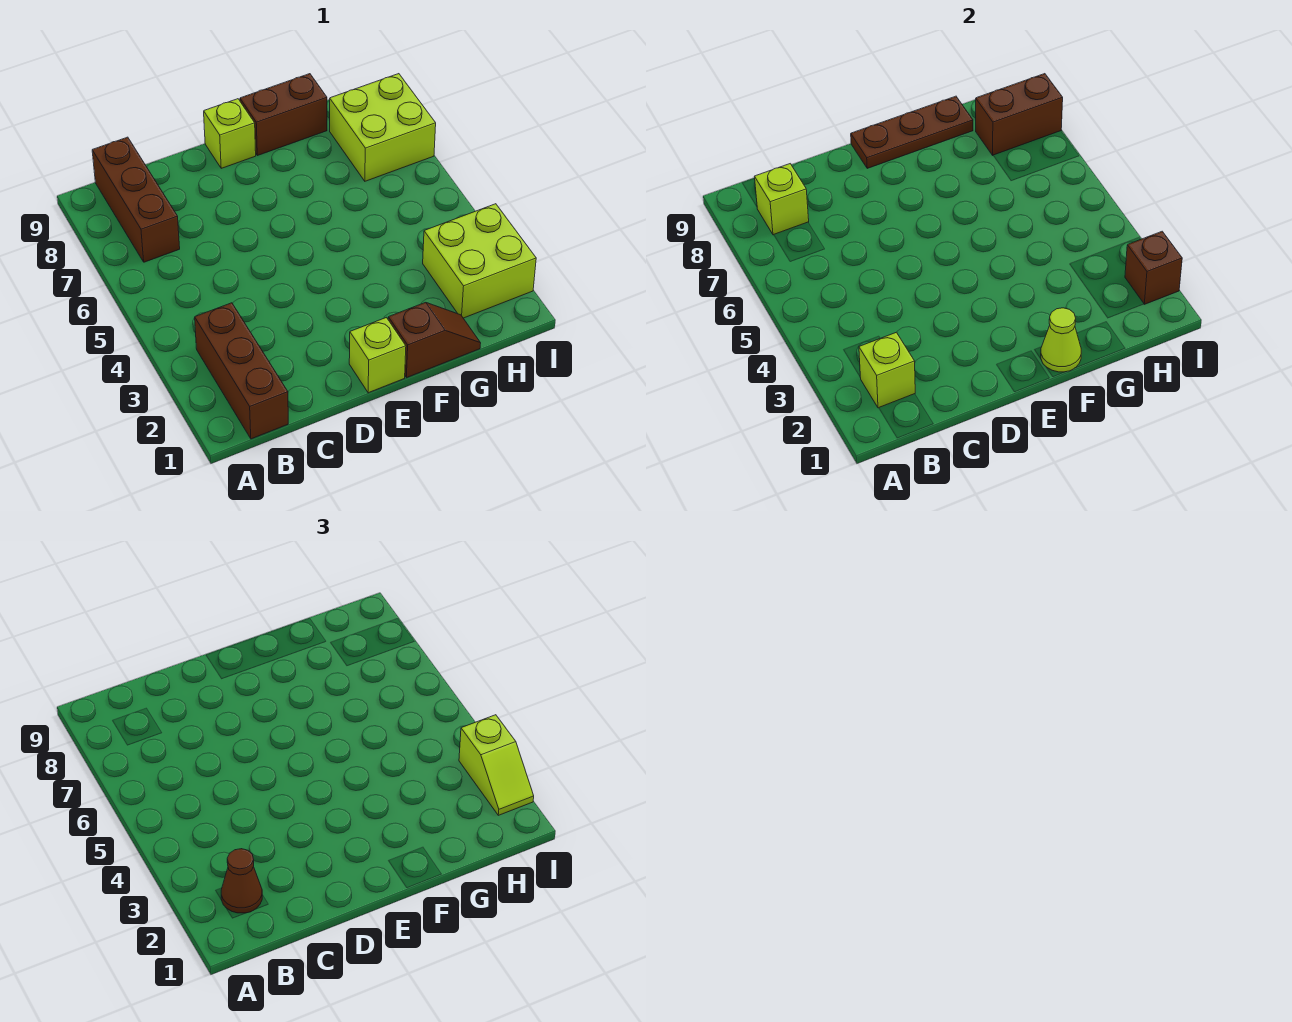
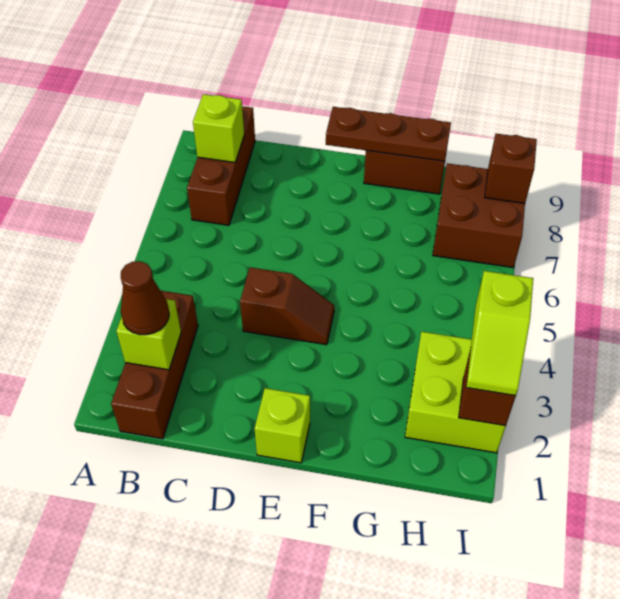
lime brick E9 level 1 -> none
brown slope F1:G1 level 1 top F -> brown slope D4:E4 level 1 top D
lime cone F1 level 2 -> none
lime brick H7:I8 level 1 -> brown brick H7:I8 level 1
brown brick H8:I8 level 2 -> brown brick I8 level 2

